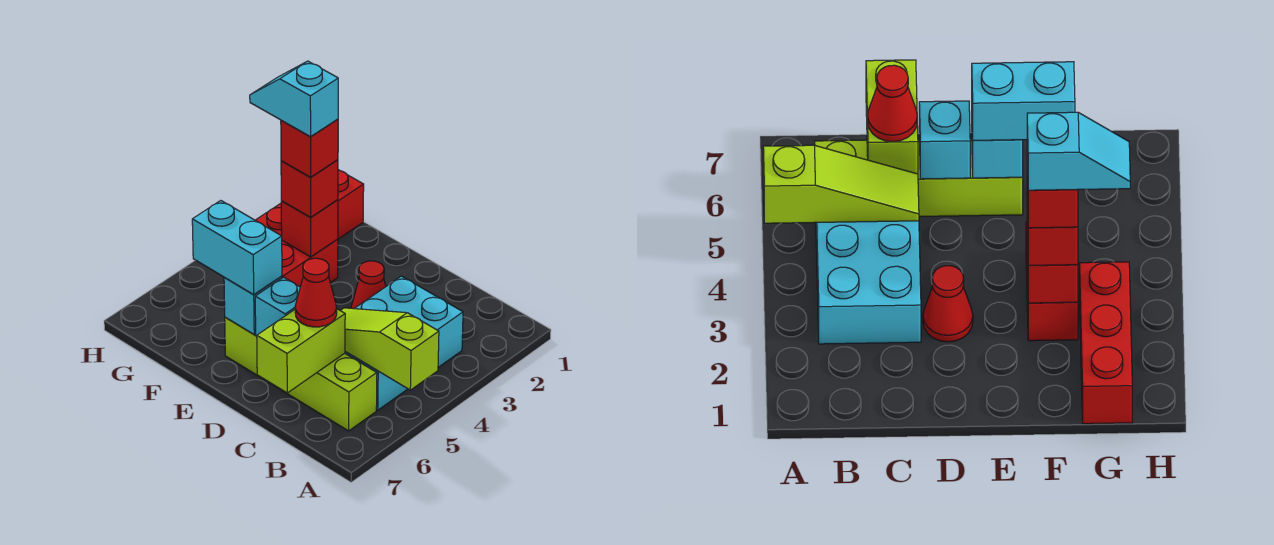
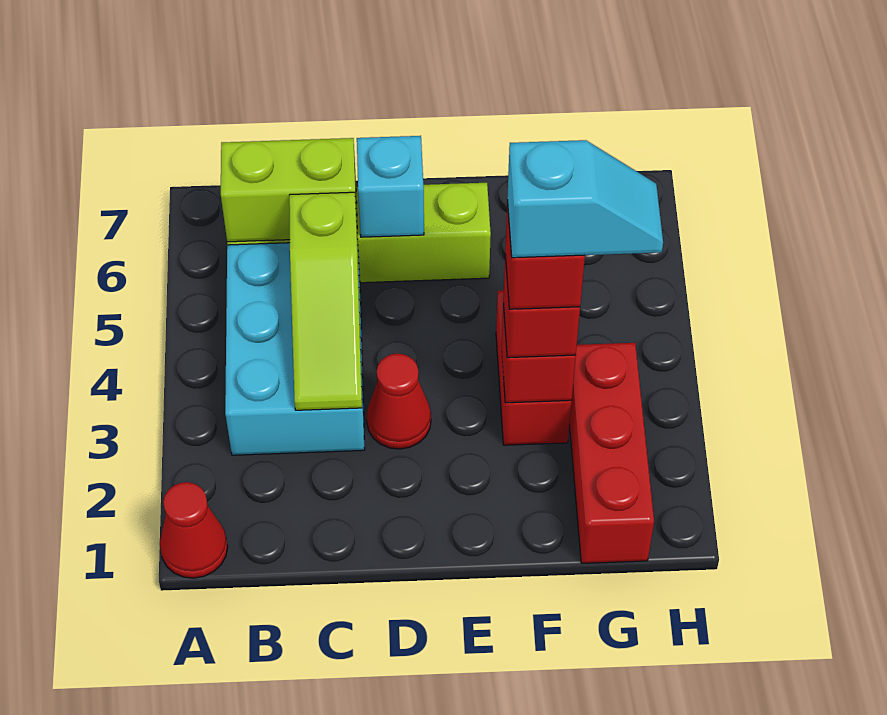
lime slope A5:C5 level 2 top A -> lime slope C3:C5 level 2 top 5
lime brick C6:C7 level 2 -> lime brick B6:C6 level 2
red cone C6 level 3 -> red cone A1 level 1
cyan brick E6 level 2 -> none
cyan brick E6:F6 level 3 -> none

